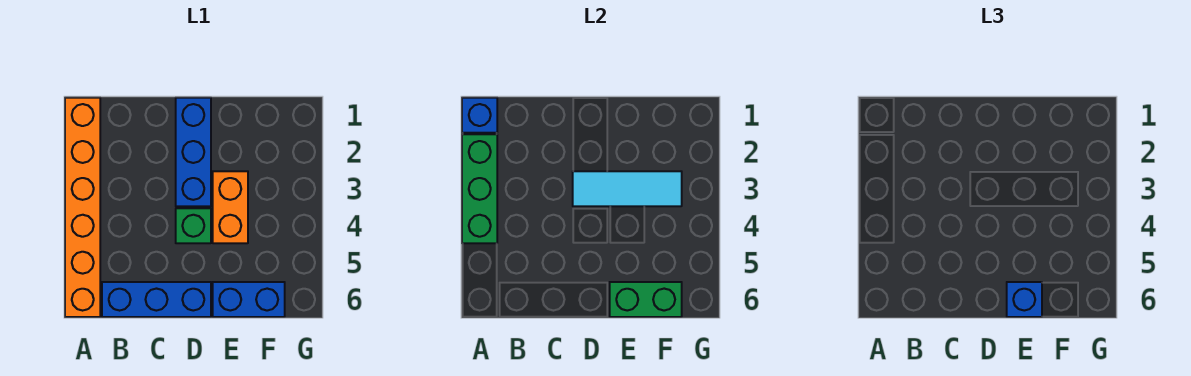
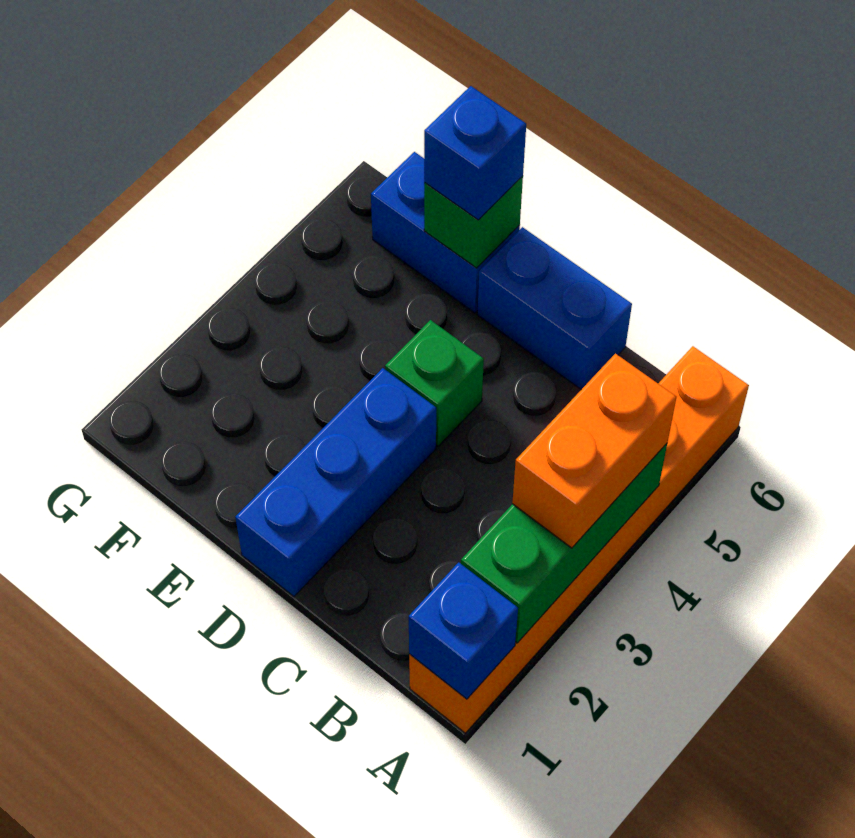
blue brick B6:D6 level 1 -> blue brick C6:D6 level 1
cyan tile D3:F3 level 2 -> none
orange brick E3:E4 level 1 -> orange brick A3:A4 level 3
green brick E6:F6 level 2 -> green brick E6 level 2

